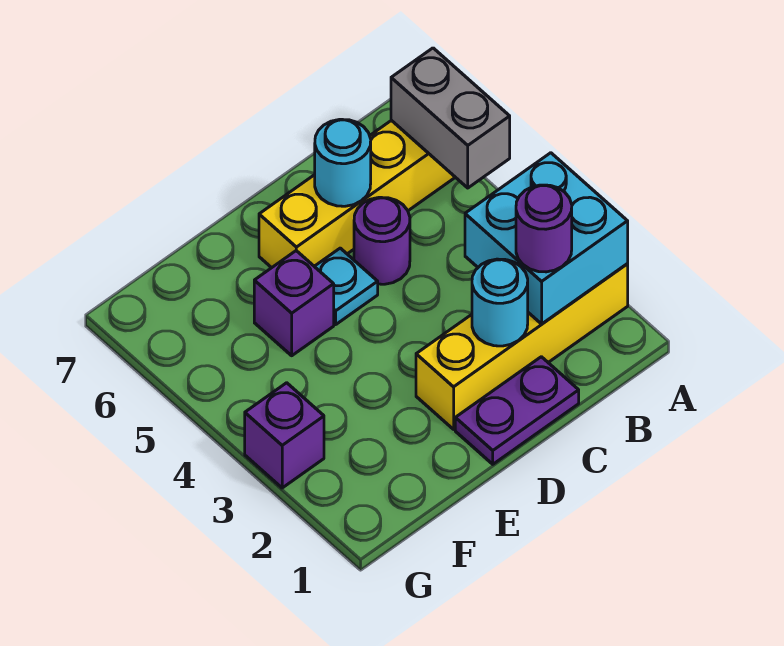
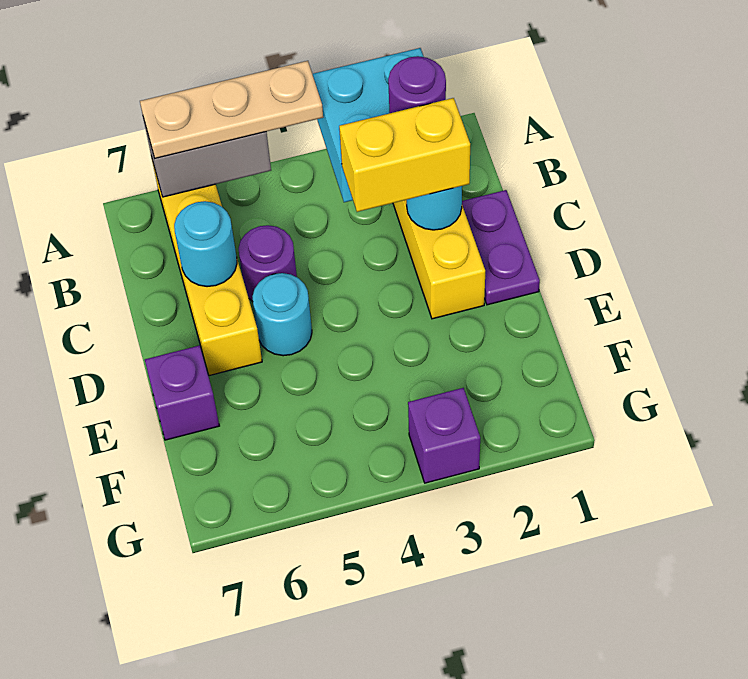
none -> tan plate A4:A6 level 3
none -> yellow brick C2:C3 level 3
cyan plate D5 level 1 -> cyan round brick D5 level 1
purple brick E5 level 1 -> purple brick E7 level 1

